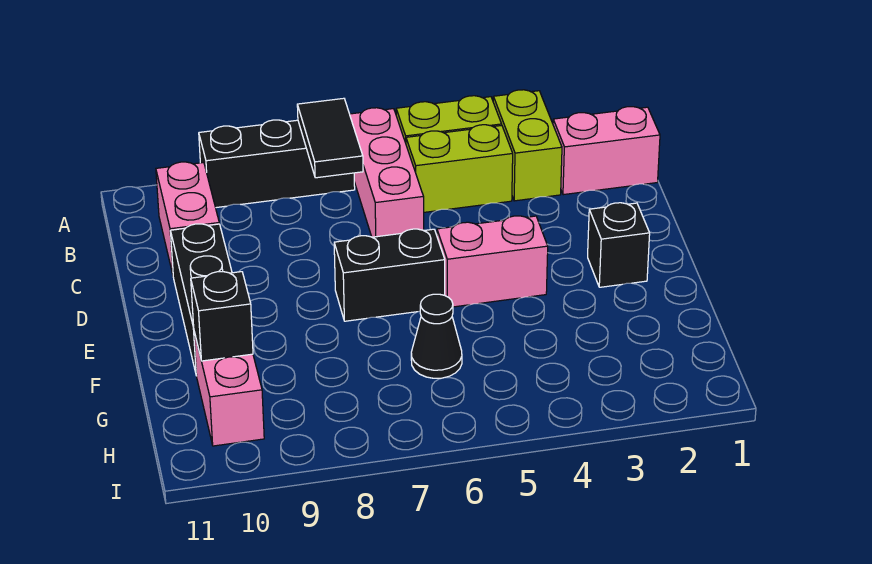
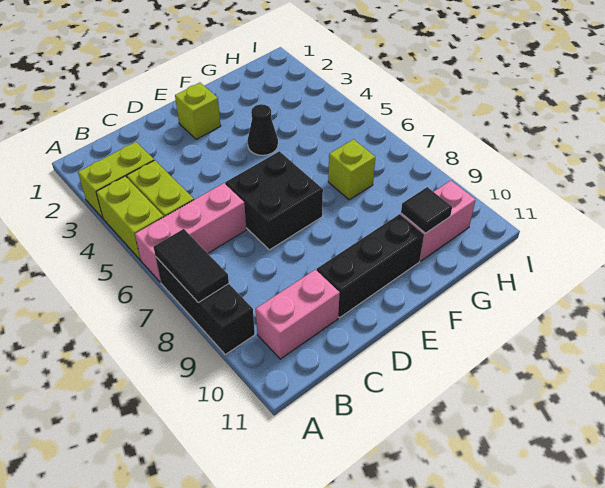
black tile A7:B7 level 2 -> black tile A7:A8 level 2
pink brick B1:B2 level 1 -> none
black brick E2 level 1 -> lime brick E2 level 1
pink brick E4:E5 level 1 -> none
black brick E6:E7 level 1 -> black brick D6:E7 level 1
black cone G6 level 1 -> black cone F4 level 1
none -> lime brick G7 level 1
black brick G10 level 2 -> black tile G10 level 2

